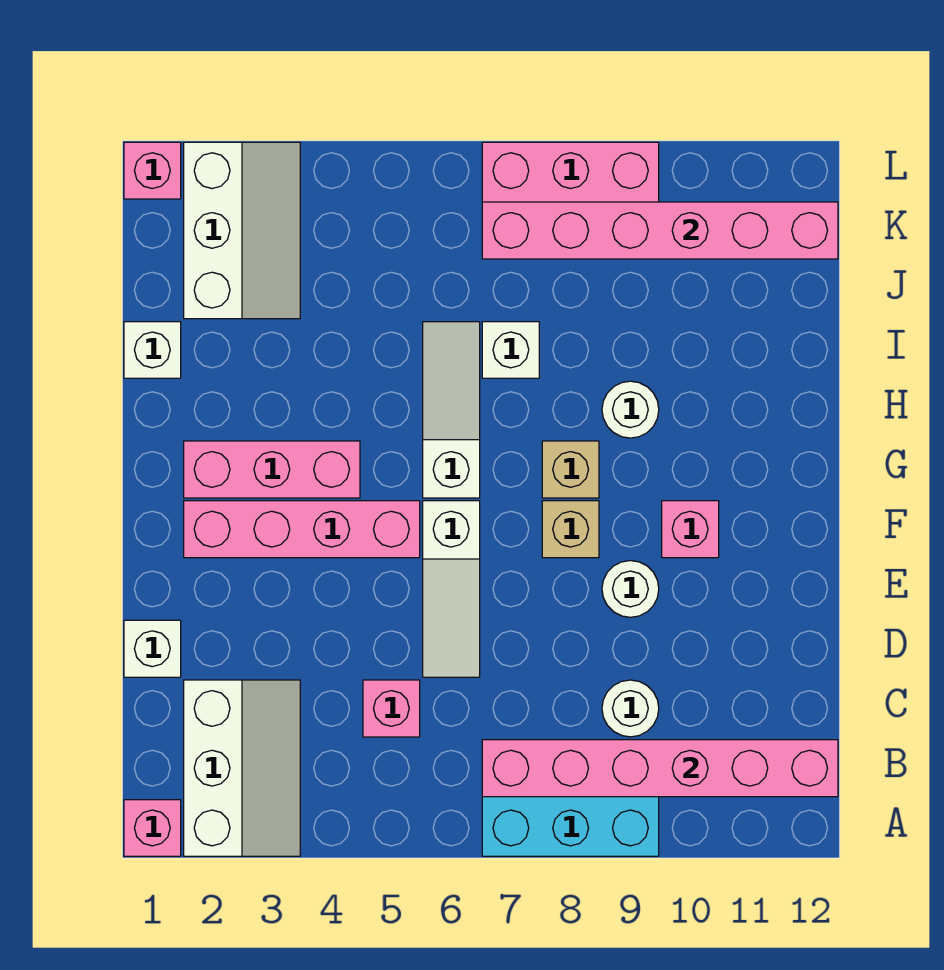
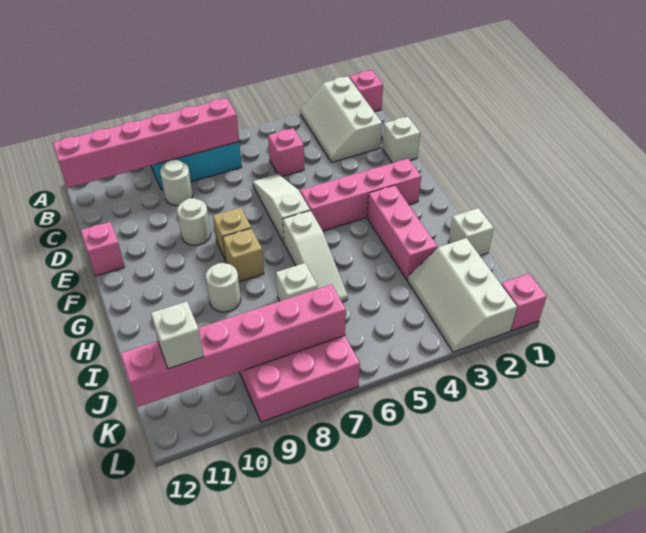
pink brick F10 level 1 -> pink brick E12 level 1
pink brick G2:G4 level 1 -> pink brick G3:I3 level 1
none -> white brick K11 level 3

